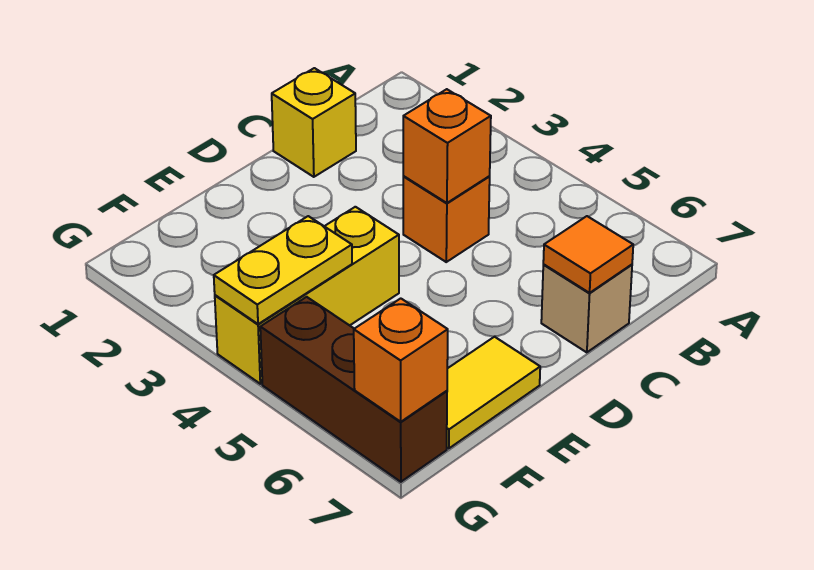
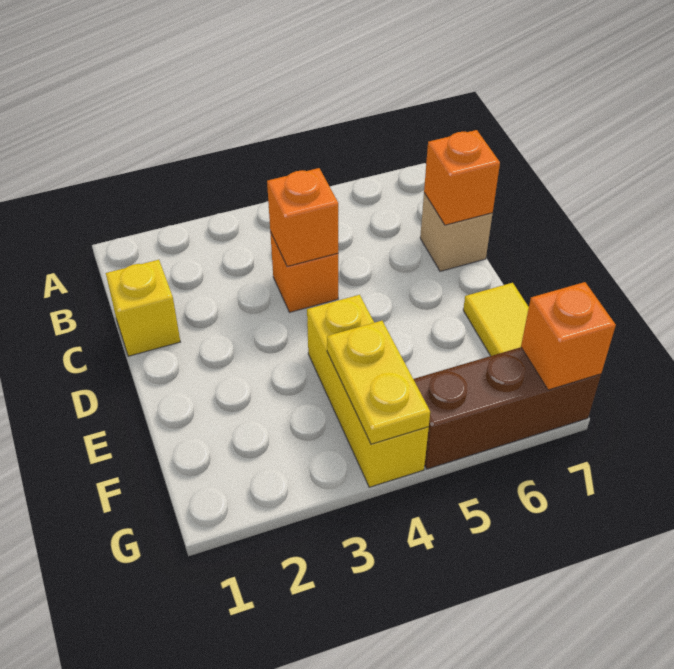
orange tile C7 level 2 -> orange brick C7 level 2

